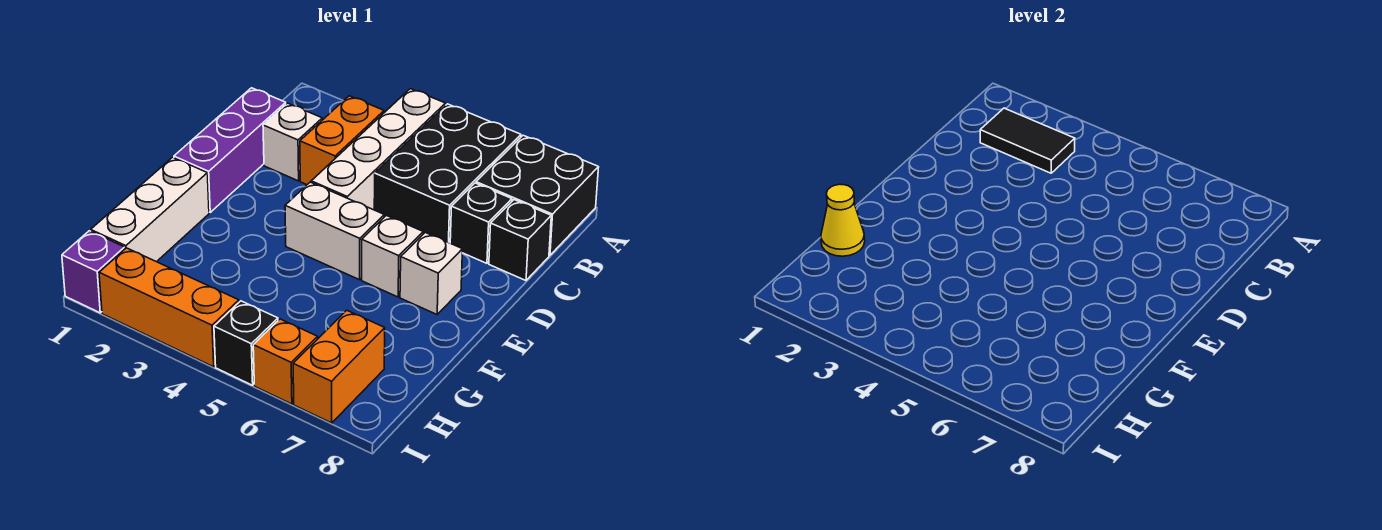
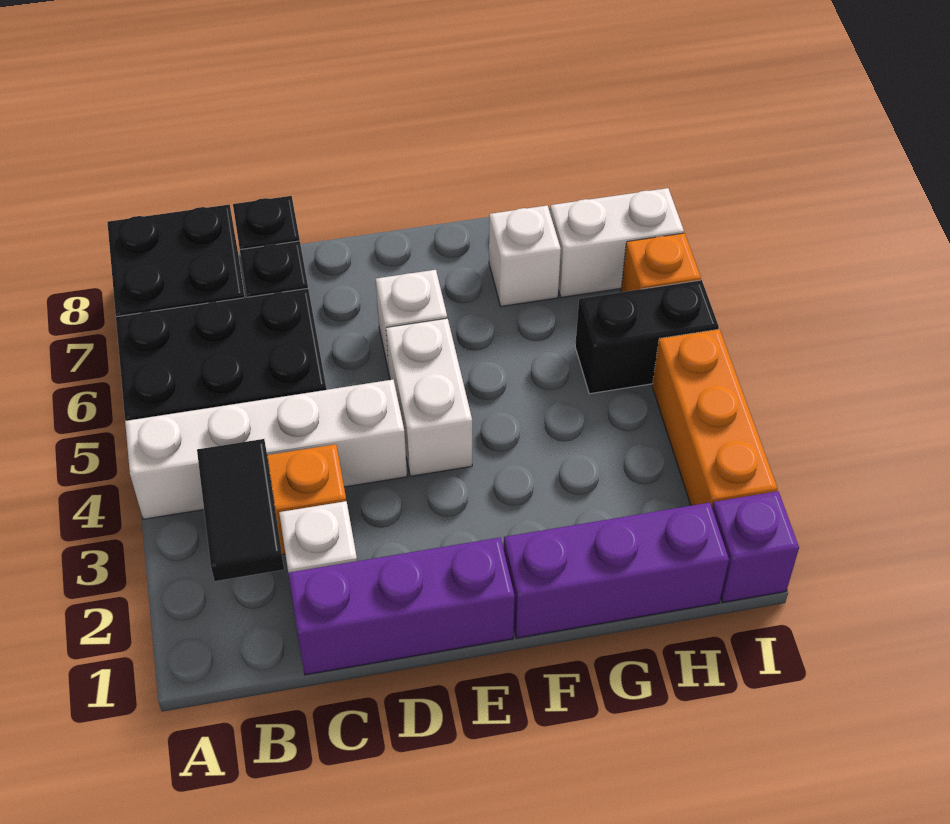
white brick E7 level 1 -> white brick G7 level 1
white brick F1:H1 level 1 -> purple brick F1:H1 level 1
yellow cone G1 level 2 -> none
orange brick H7:I7 level 1 -> white brick H7:I7 level 1
black brick I5 level 1 -> black brick H5:I5 level 1

